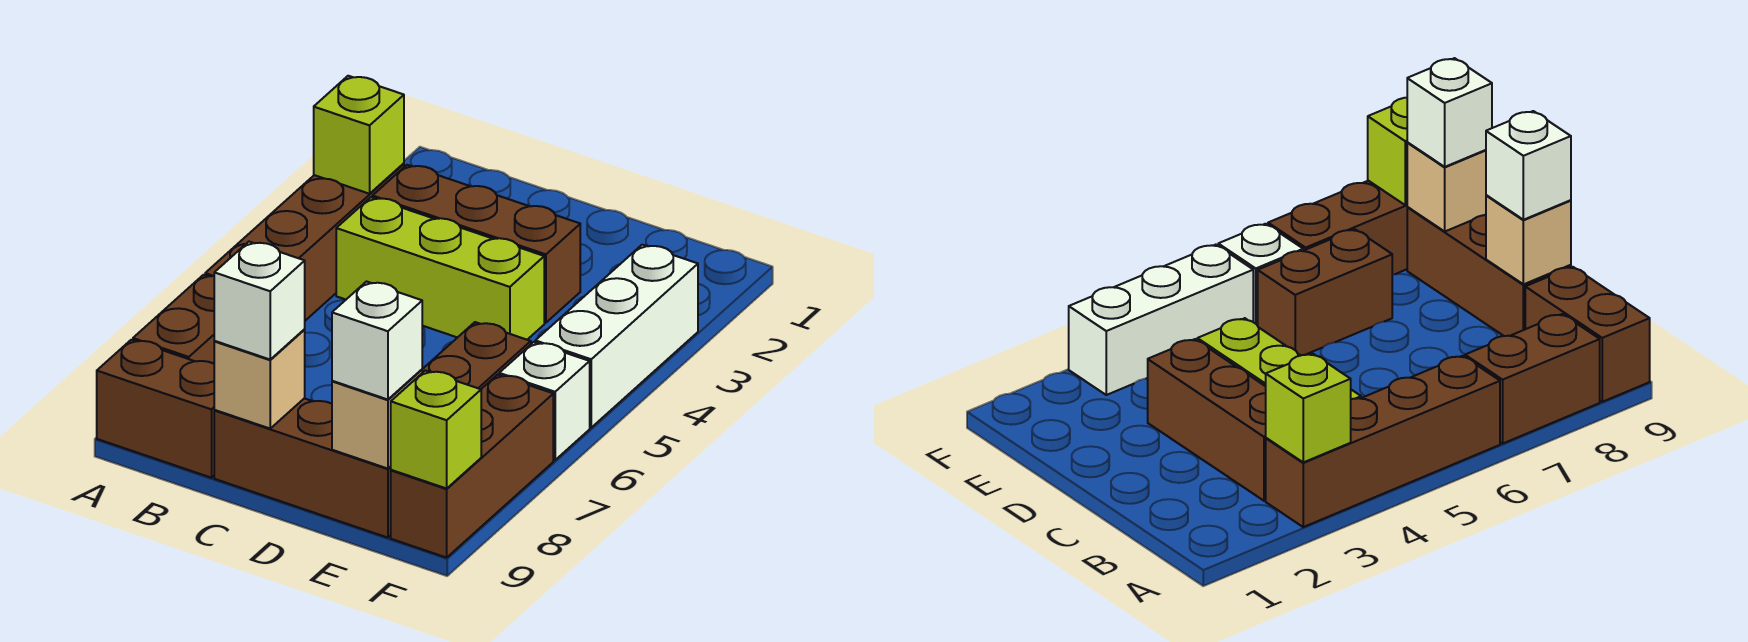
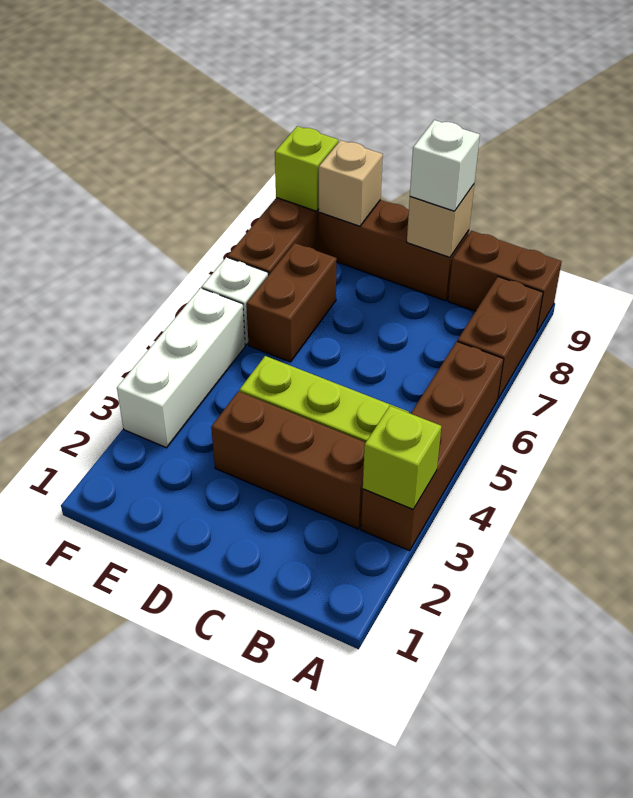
white brick E9 level 3 -> none

